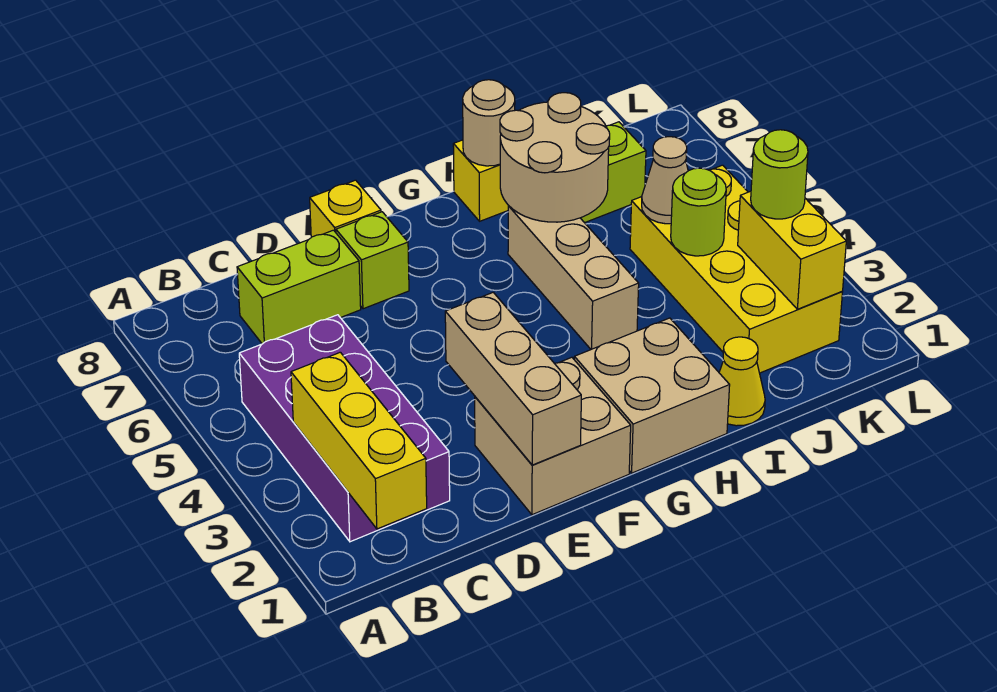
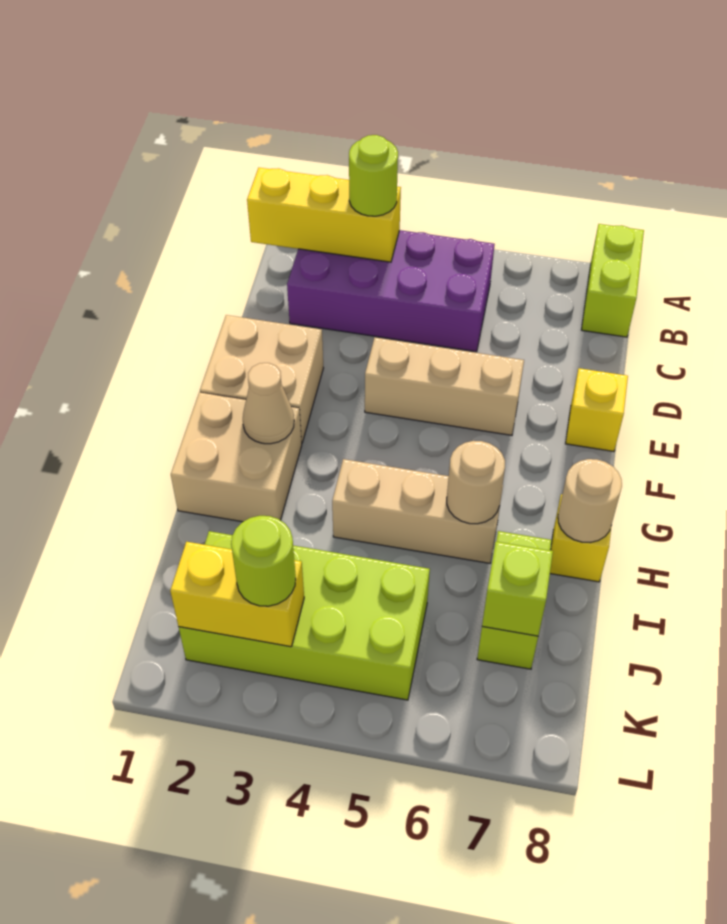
lime brick C7:D7 level 1 -> lime brick A8:B8 level 1
tan brick E1:E3 level 2 -> tan brick E4:E6 level 1
lime brick E7 level 1 -> lime brick J7 level 2
tan round brick H6:I7 level 2 -> tan round brick H6 level 2
yellow cone I1 level 1 -> none
yellow brick J2:K5 level 1 -> lime brick J2:K5 level 1
lime round brick J4 level 2 -> lime round brick B3 level 3
tan cone J5 level 2 -> tan cone G2 level 2

